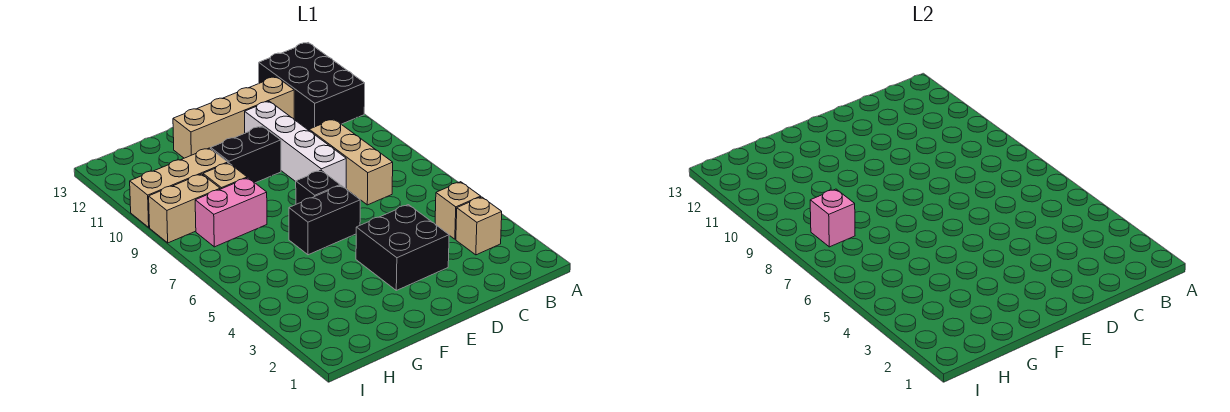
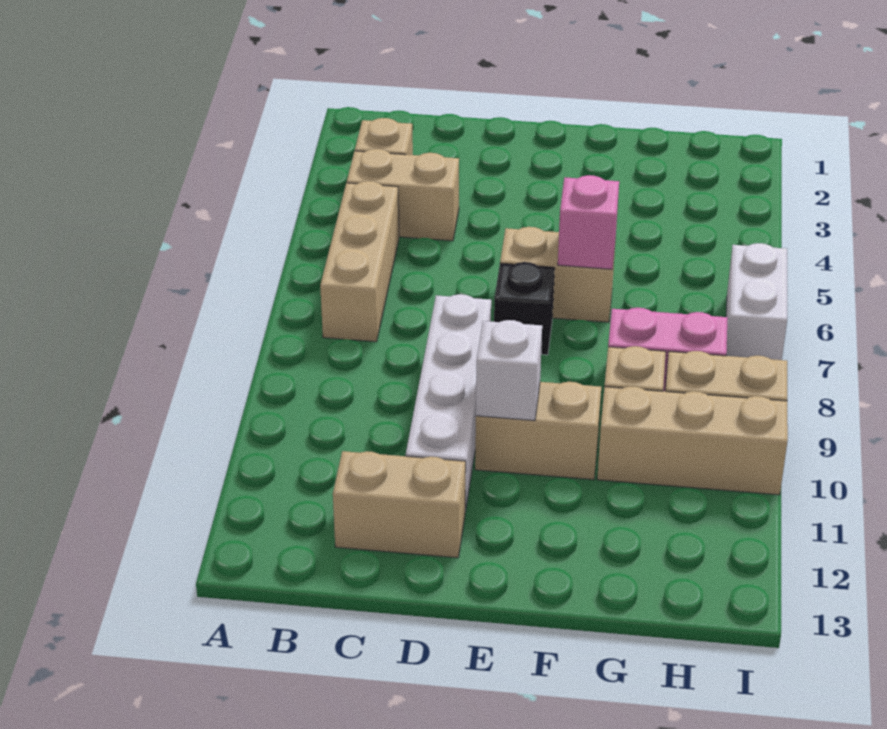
black brick A11:B13 level 1 -> none
tan brick B4 level 1 -> tan brick B4:C4 level 1
tan brick C7:C9 level 1 -> tan brick B5:B7 level 1
tan brick C12:F12 level 1 -> tan brick C12:D12 level 1
black brick D3:E4 level 1 -> none
black brick E6:F6 level 1 -> tan brick E6:F6 level 1
black brick E10:F10 level 1 -> tan brick E10:F10 level 1
none -> white brick E10 level 2
pink brick H8 level 2 -> pink brick F6 level 2
none -> white brick I6:I7 level 1

